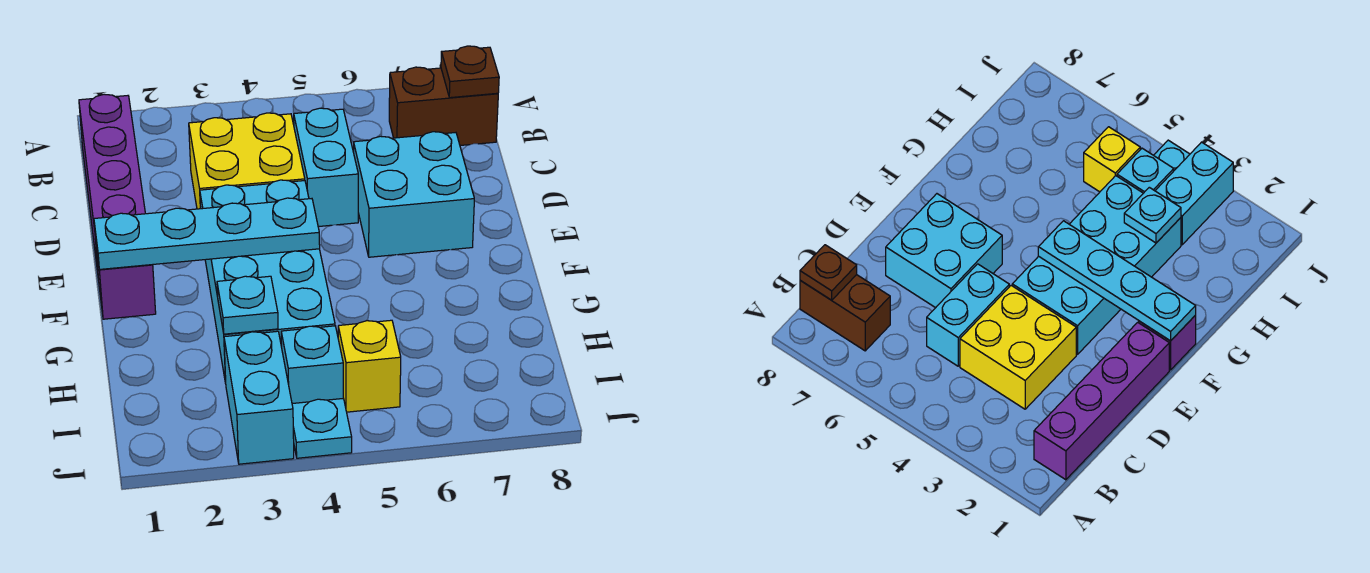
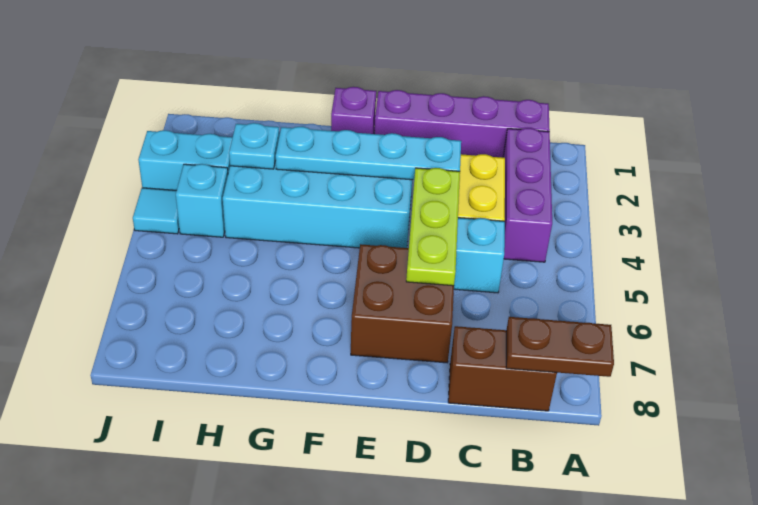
none -> purple brick B2:B4 level 1
brown brick B7:B8 level 1 -> brown brick B8:C8 level 1
brown plate B8 level 2 -> brown plate A8:B8 level 2
none -> lime plate D4:D6 level 2
cyan brick D6:E7 level 1 -> brown brick D6:E7 level 1
cyan plate F1:F4 level 2 -> cyan plate D3:G3 level 2
yellow brick I5 level 1 -> none
cyan plate J4 level 1 -> cyan tile J4 level 1

